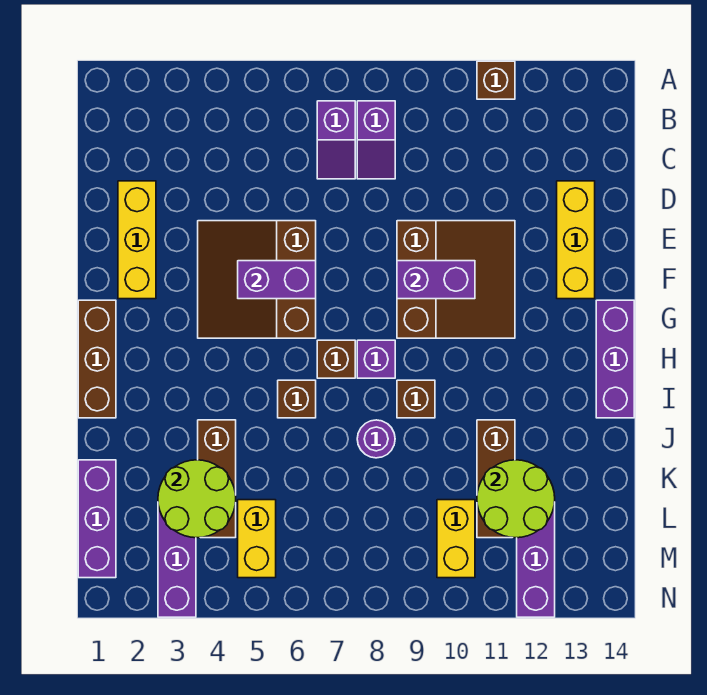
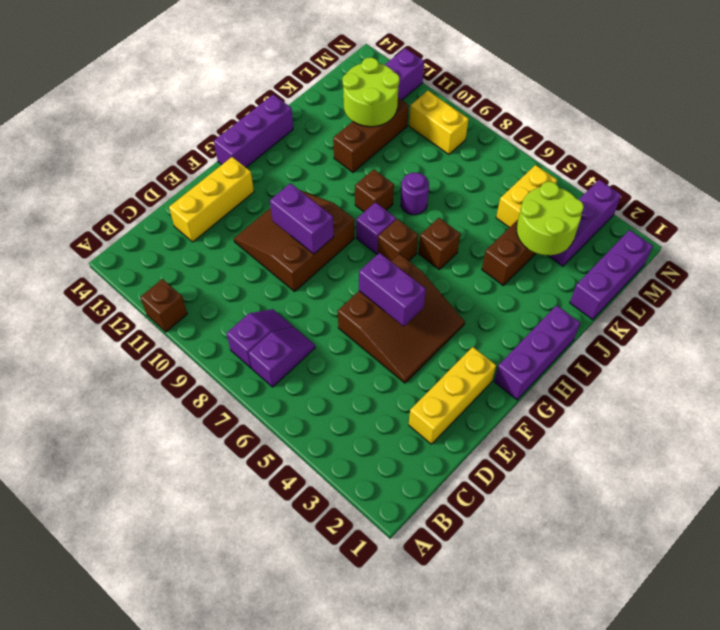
brown brick G1:I1 level 1 -> purple brick G1:I1 level 1
yellow brick L10:M10 level 1 -> yellow brick M9:M10 level 1

